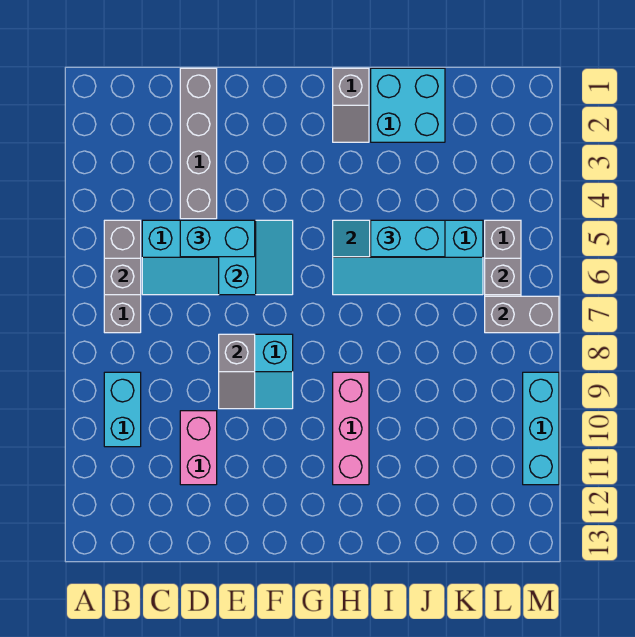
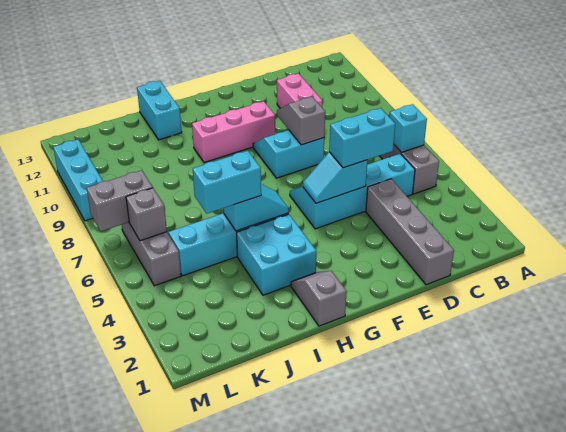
grey brick B6 level 2 -> cyan brick B6 level 2
cyan brick B9:B10 level 1 -> cyan brick I12:I13 level 1
cyan slope E5:F6 level 2 top E -> cyan slope E5:F5 level 2 top E
pink brick H9:H11 level 1 -> pink brick F10:H10 level 1
cyan brick I1:J2 level 1 -> cyan brick H3:I4 level 1

